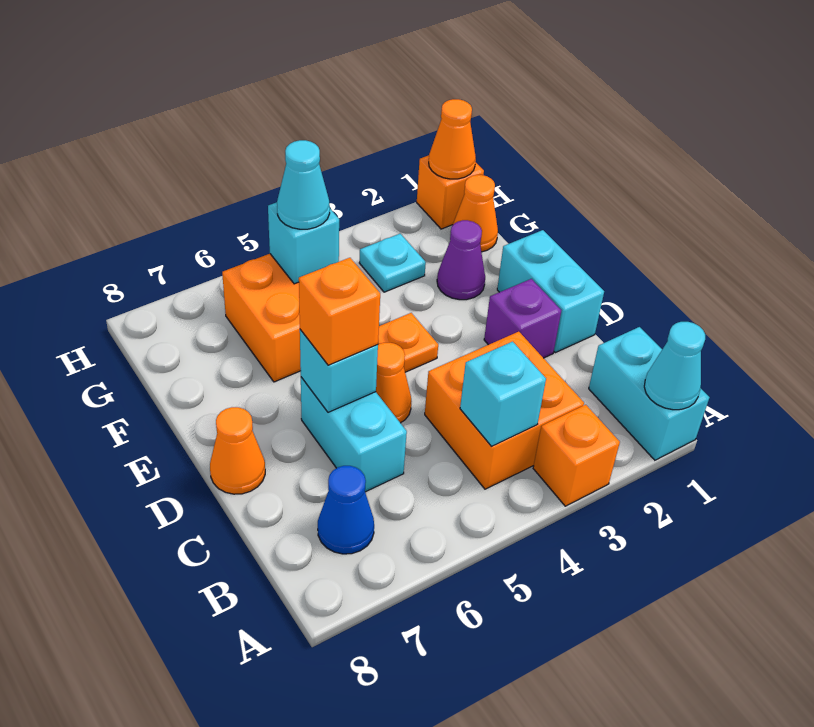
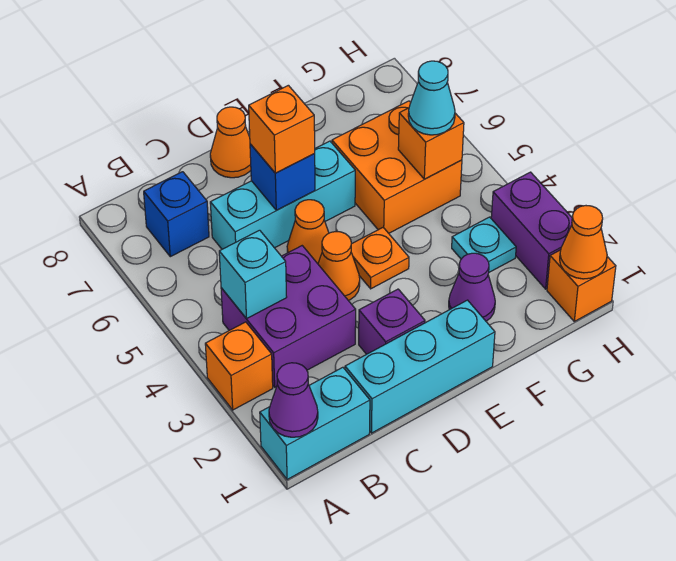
cyan cone A1 level 2 -> purple cone A1 level 2
orange brick B3:C4 level 1 -> purple brick B3:C4 level 1
blue cone B7 level 1 -> blue brick B7 level 1
cyan brick C6:D6 level 1 -> cyan brick C6:E6 level 1
cyan brick D1:E1 level 1 -> cyan brick C1:E1 level 1
cyan brick D6 level 2 -> blue brick D6 level 2
orange cone G1 level 1 -> orange cone D4 level 1
cyan brick G5 level 2 -> orange brick G5 level 2
none -> purple brick H2:H3 level 1

